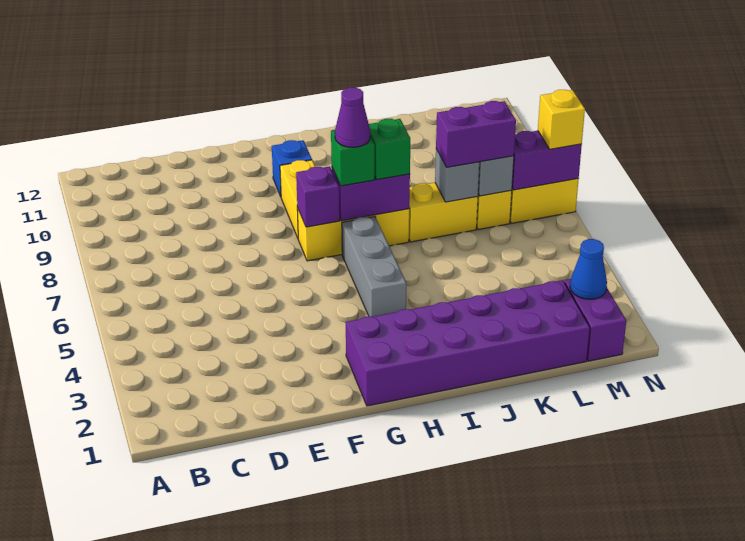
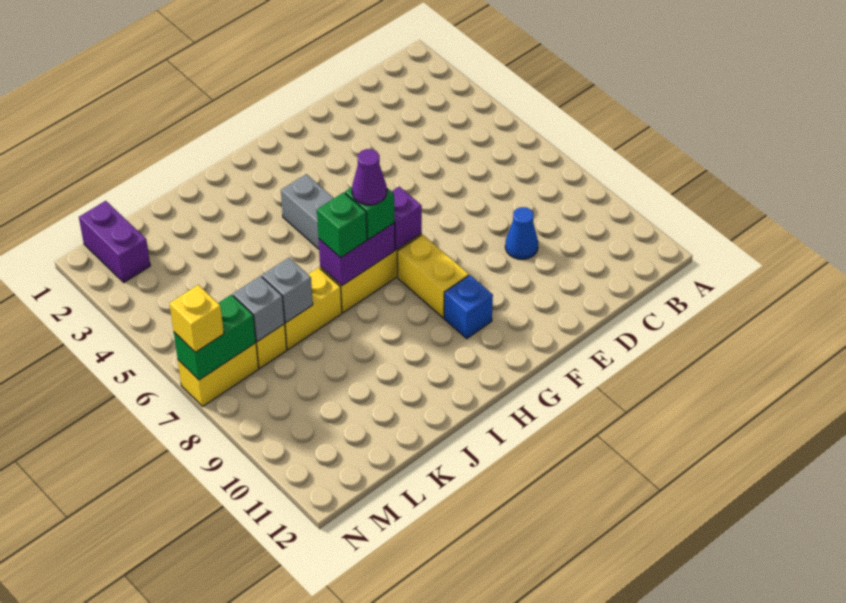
purple brick G1:L2 level 1 -> none
purple brick K7:L7 level 3 -> none
blue cone M2 level 2 -> blue cone D9 level 1
purple brick M7:N7 level 2 -> green brick M7:N7 level 2

